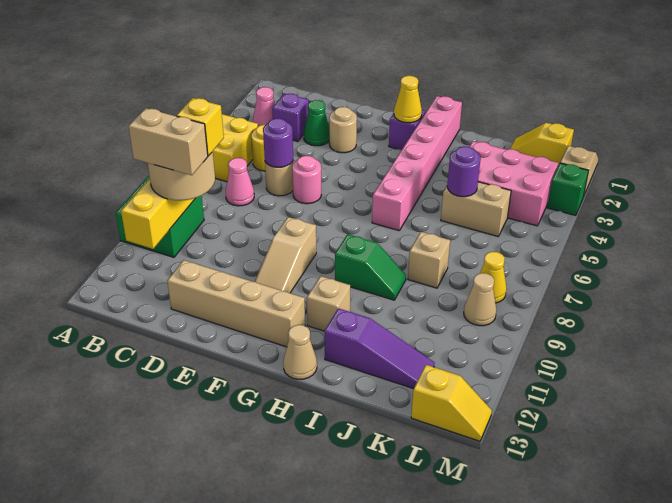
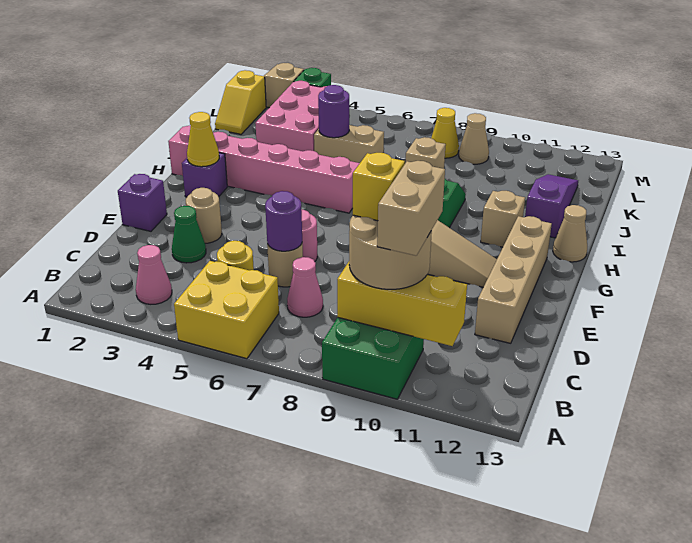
purple brick C3 level 1 -> purple brick E1 level 1
tan brick J5:K5 level 1 -> tan brick J5:J6 level 1
yellow slope L13:M13 level 1 top L -> none

